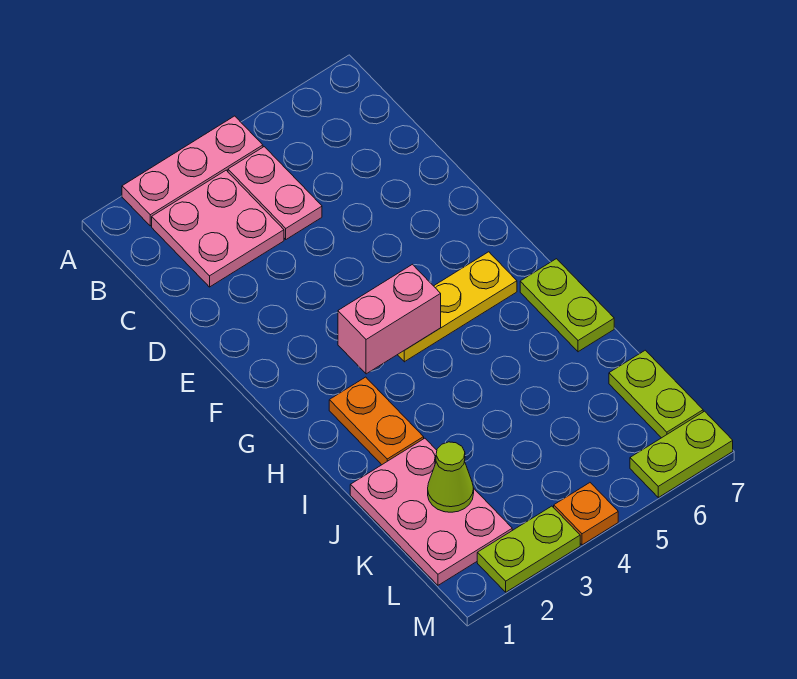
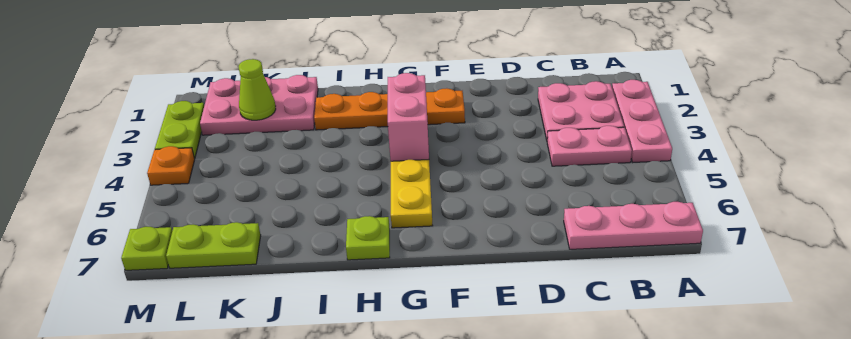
none -> pink plate A7:C7 level 1
orange plate H2:I2 level 1 -> orange plate F2:I2 level 1
lime plate H7:I7 level 1 -> lime plate H7 level 1
lime plate M6:M7 level 1 -> lime plate M7 level 1

